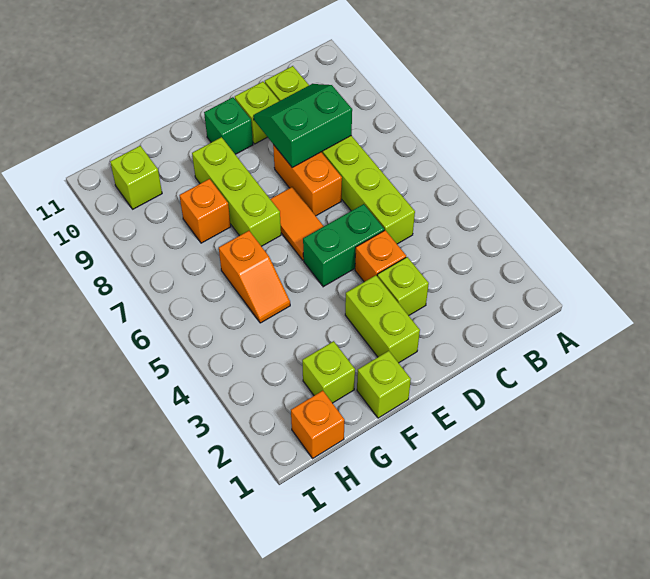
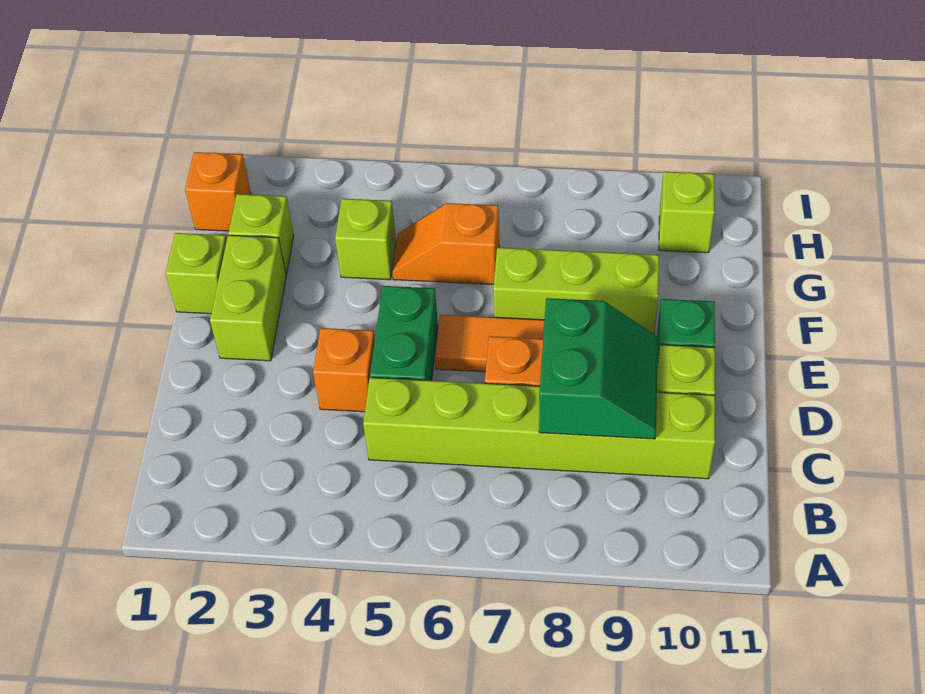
lime brick D3 level 1 -> lime brick G4 level 1
lime brick E2:E3 level 1 -> lime brick E2:F2 level 1
orange brick G8 level 1 -> none

